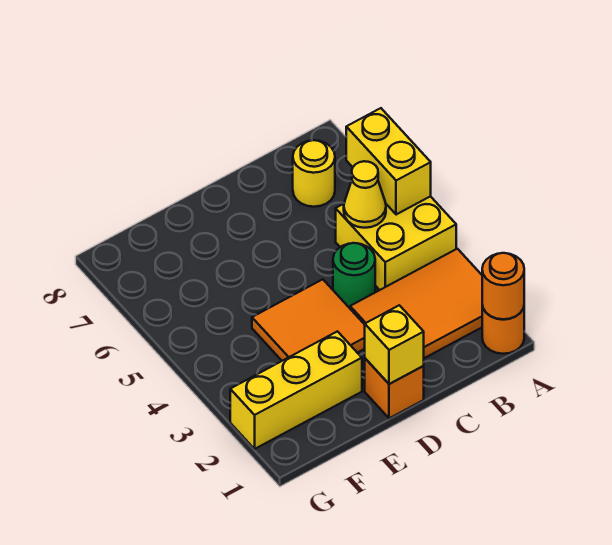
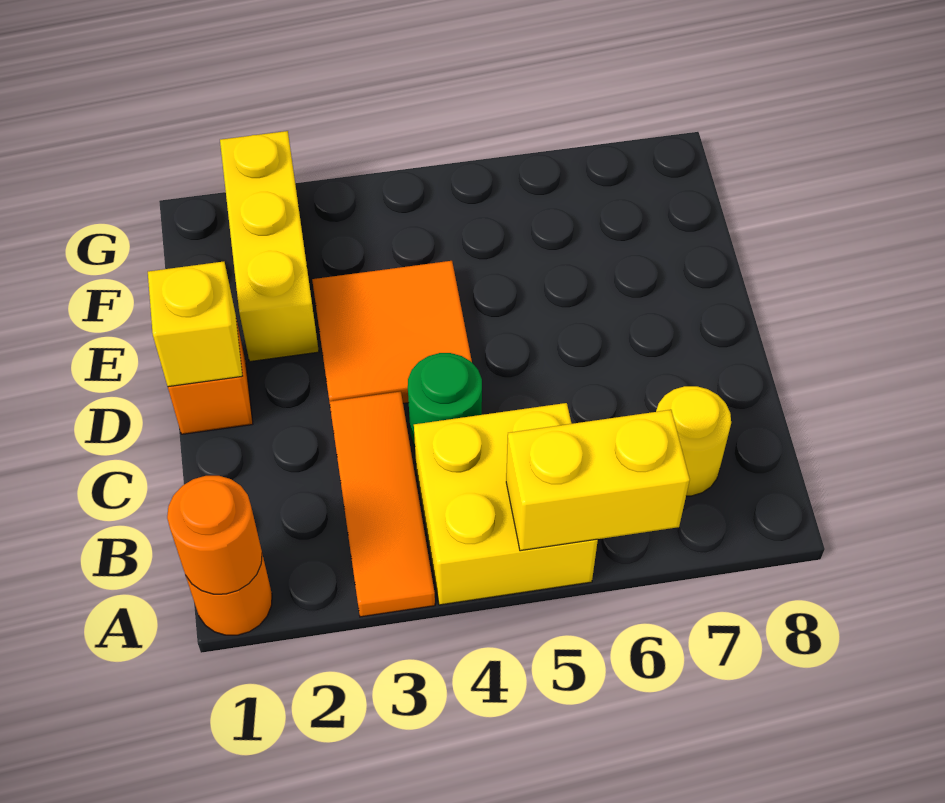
orange tile A2:C3 level 1 -> orange tile A3:C3 level 1
yellow cone B5 level 2 -> none

